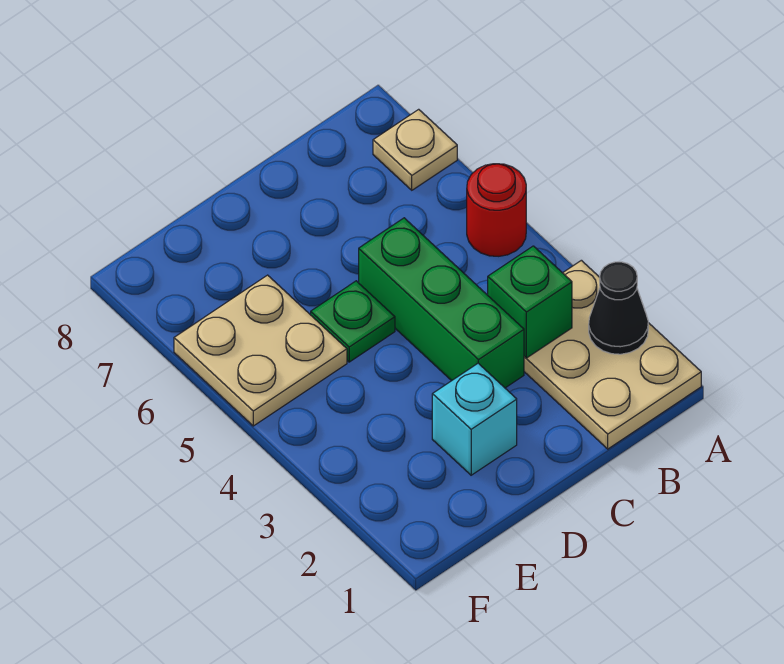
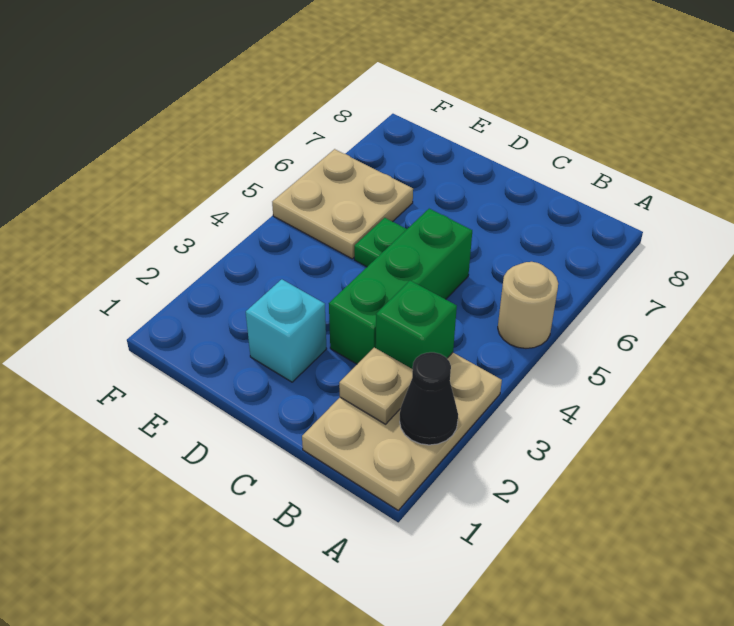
red round brick A5 level 1 -> tan round brick A5 level 1
tan plate A7 level 1 -> tan plate B2 level 2

